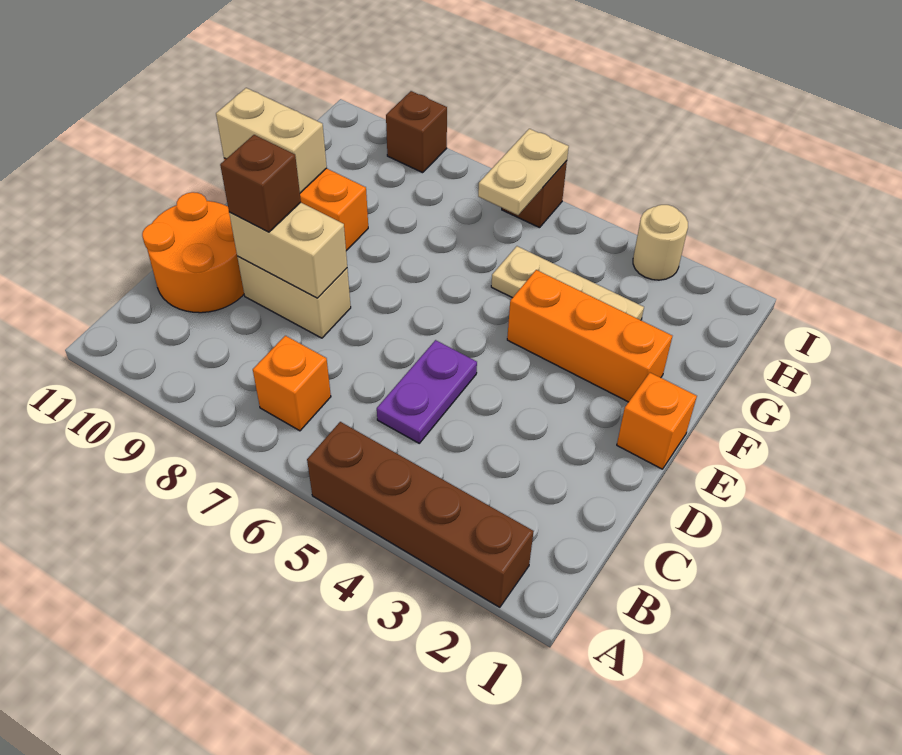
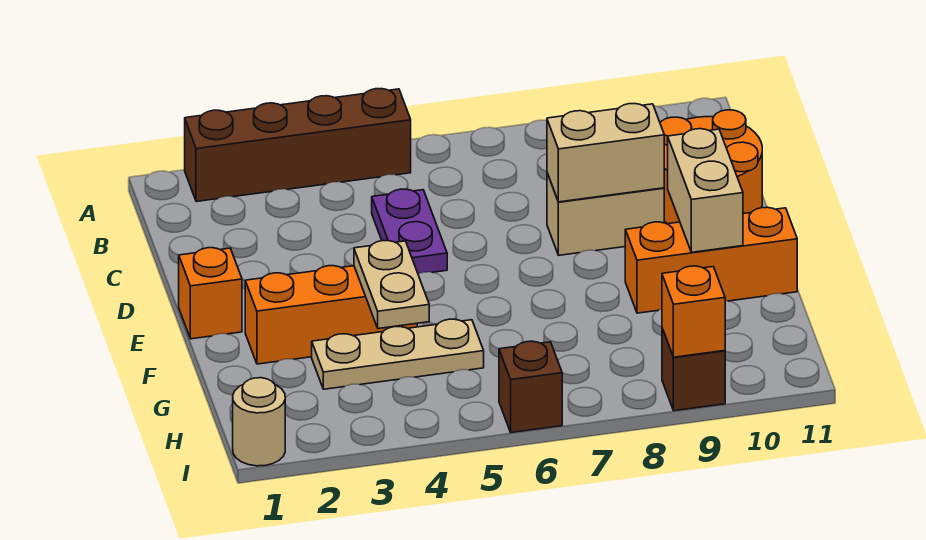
orange brick B7 level 1 -> orange brick I9 level 2
brown brick D9 level 3 -> none
tan brick F10:F11 level 2 -> tan brick E10:F10 level 2
tan plate H6:I6 level 2 -> tan plate F4:G4 level 2
tan round brick I3 level 1 -> tan round brick I1 level 1

